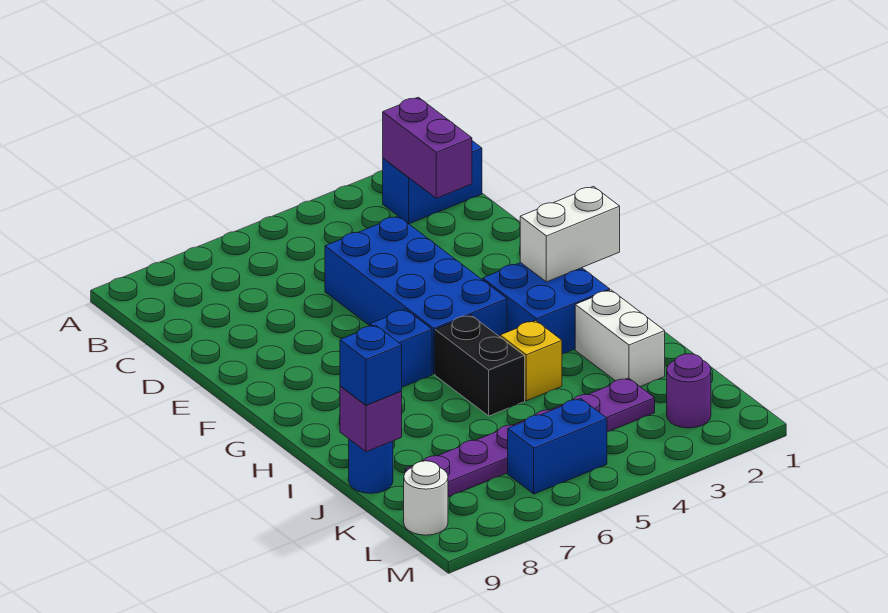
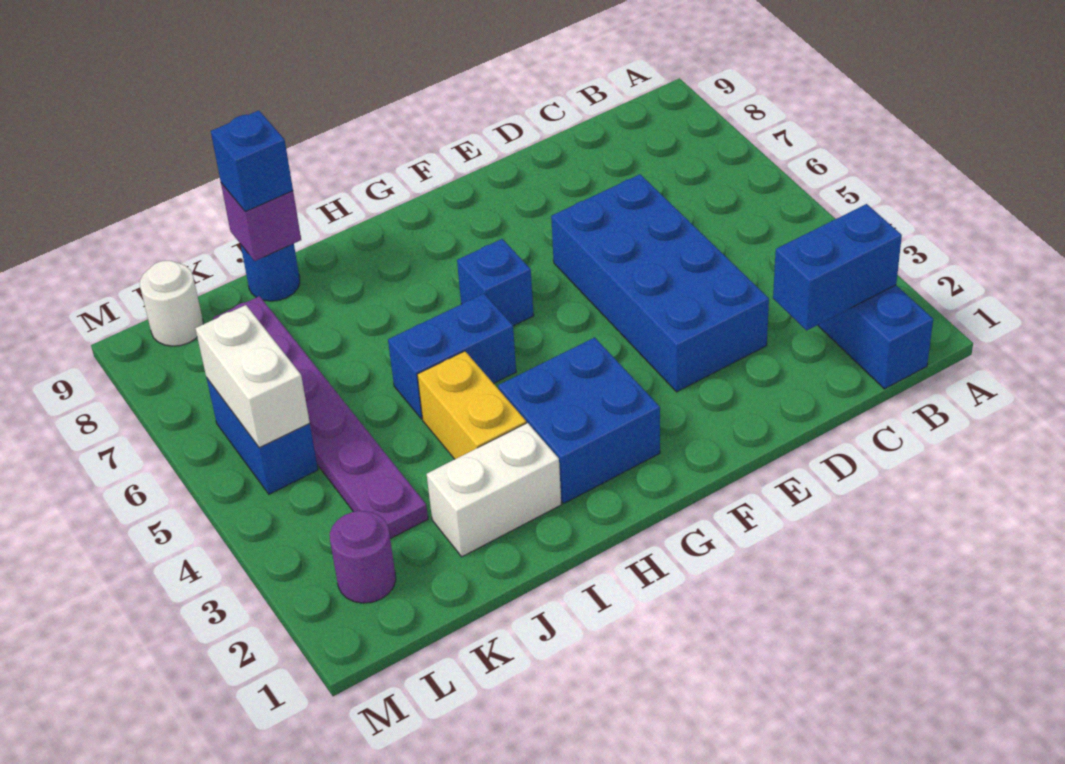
purple brick B2:C2 level 2 -> blue brick B2:C2 level 2
blue brick D4:G5 level 1 -> blue brick D3:E6 level 1
white brick G1:G2 level 2 -> white brick L5:L6 level 2
black brick H5:I5 level 1 -> blue brick H5:I5 level 1
yellow brick I4 level 1 -> yellow brick I3:I4 level 1

